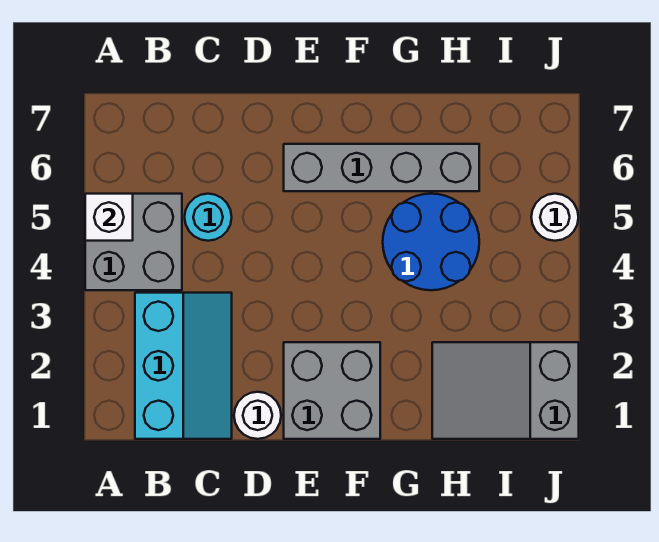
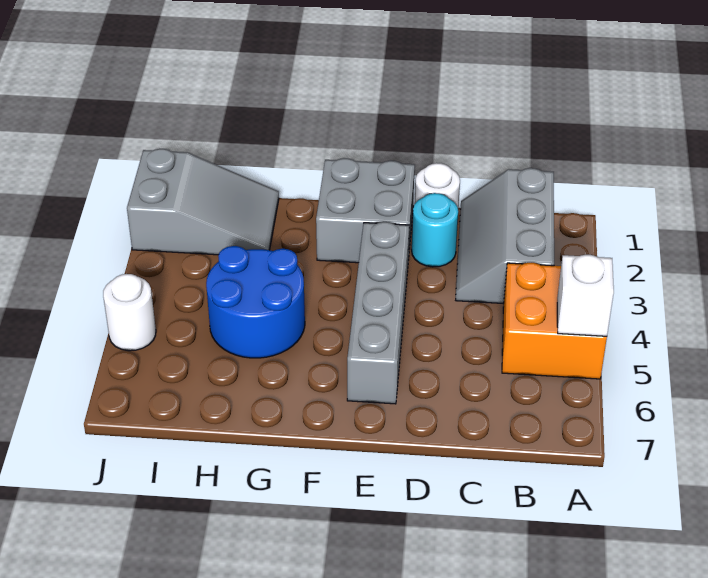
grey brick A4:B5 level 1 -> orange brick A4:B5 level 1
cyan slope B1:C3 level 1 top B -> grey slope B1:C3 level 1 top B
cyan round brick C5 level 1 -> cyan round brick D2 level 1
grey brick E6:H6 level 1 -> grey brick E3:E6 level 1

